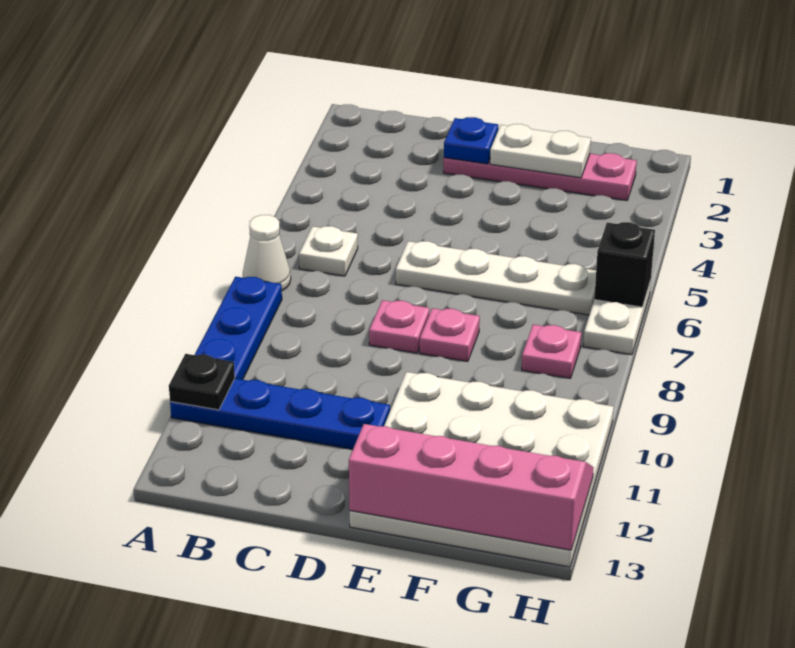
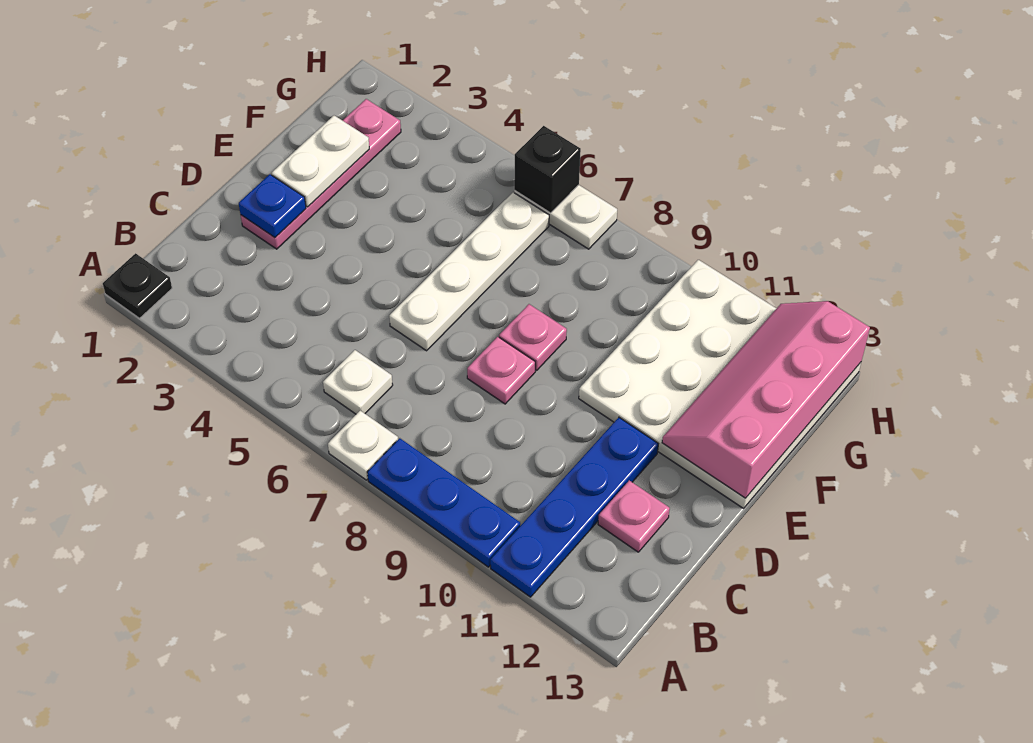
white cone A7 level 1 -> white plate A7 level 1
black plate A11 level 2 -> black plate A1 level 1
pink plate G8 level 1 -> pink plate C12 level 1

